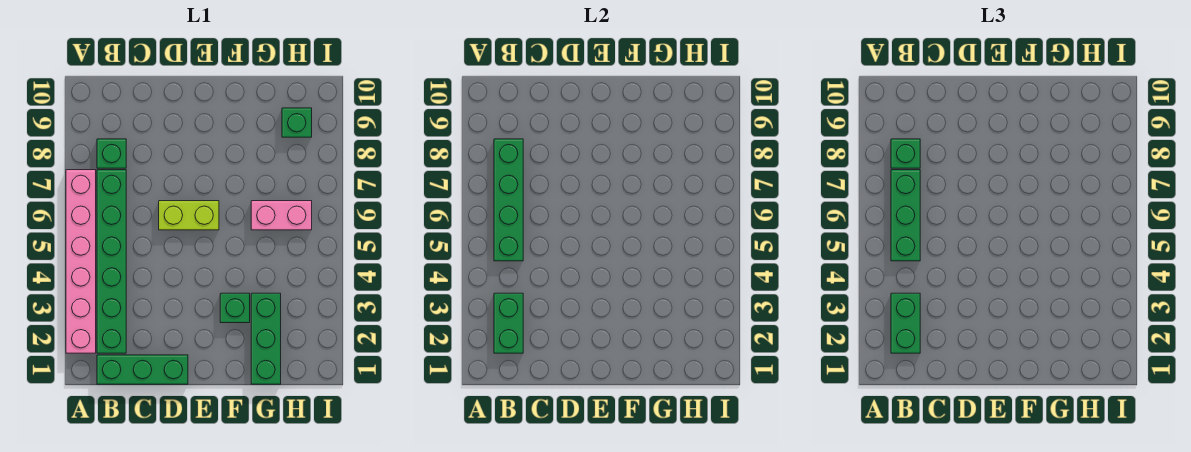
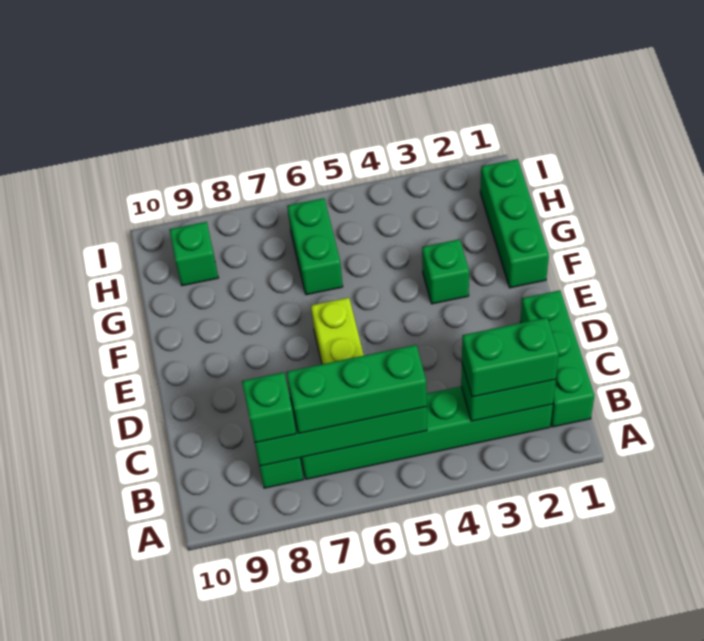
pink brick A2:A7 level 1 -> none
green brick G1:G3 level 1 -> green brick F1:H1 level 1
pink brick G6:H6 level 1 -> green brick G6:H6 level 1

